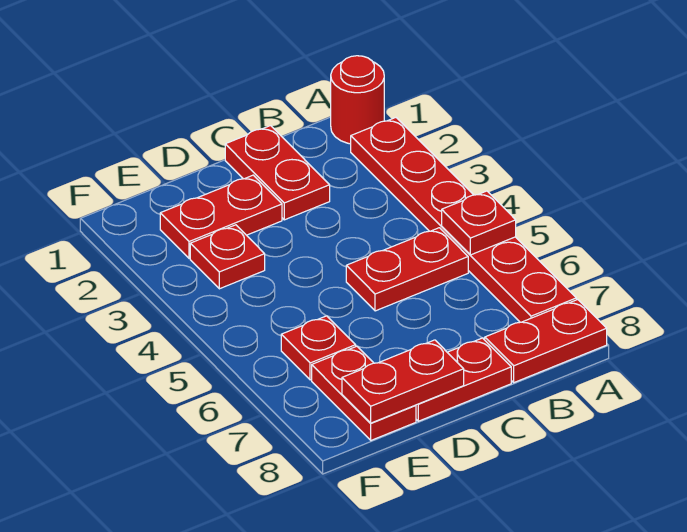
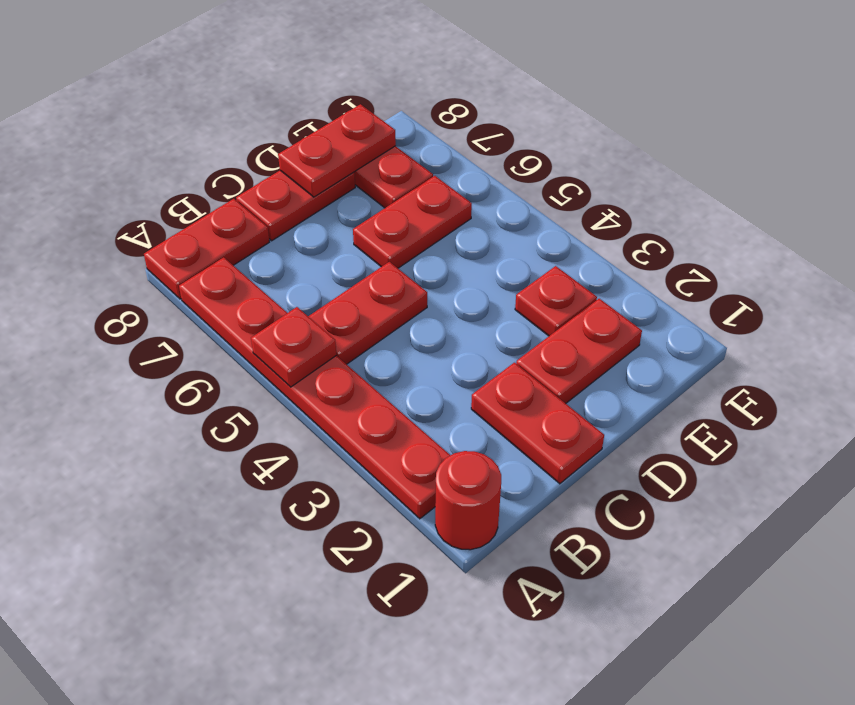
red plate E6 level 1 -> red plate D6:E6 level 1

